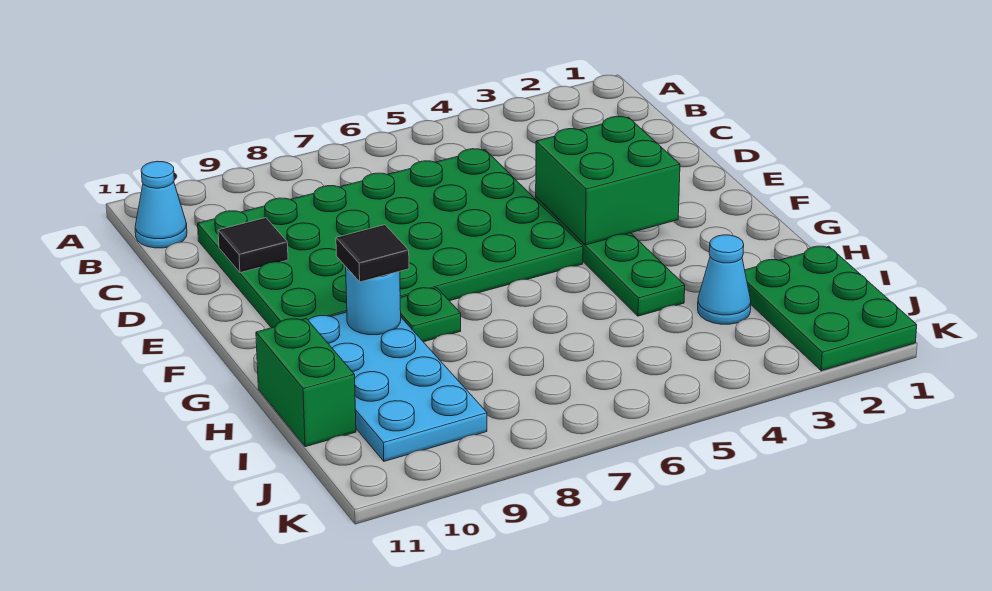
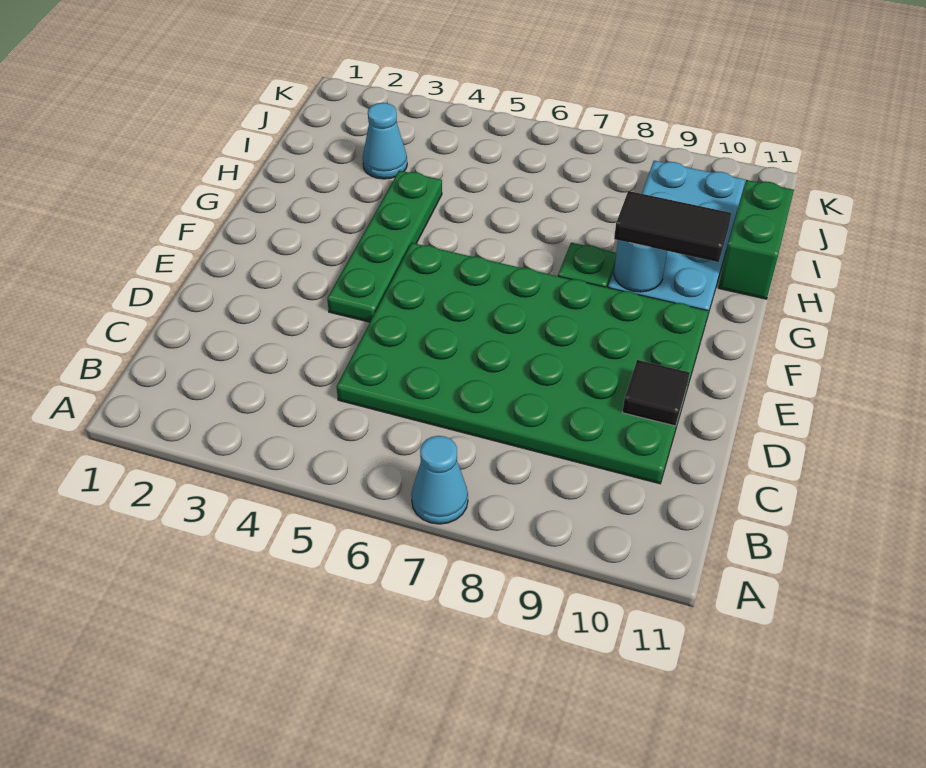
cyan cone B11 level 1 -> cyan cone A7 level 1
green brick E3:F4 level 2 -> none
black tile G9 level 3 -> black tile G9:G10 level 3
green plate I1:K2 level 1 -> none

